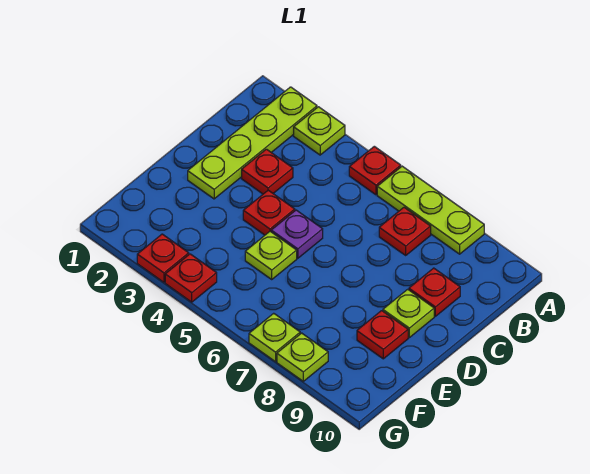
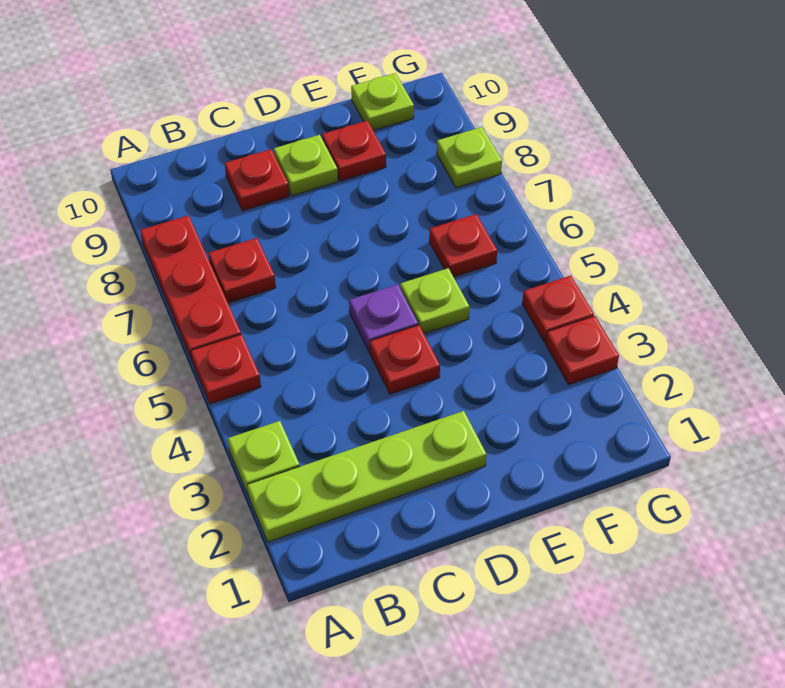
lime plate A6:A8 level 1 -> red plate A6:A8 level 1
red plate C3 level 1 -> red plate F6 level 1
lime plate G7 level 1 -> lime plate F10 level 1

